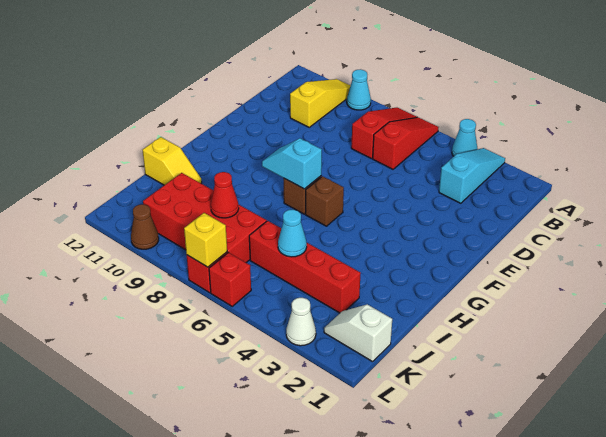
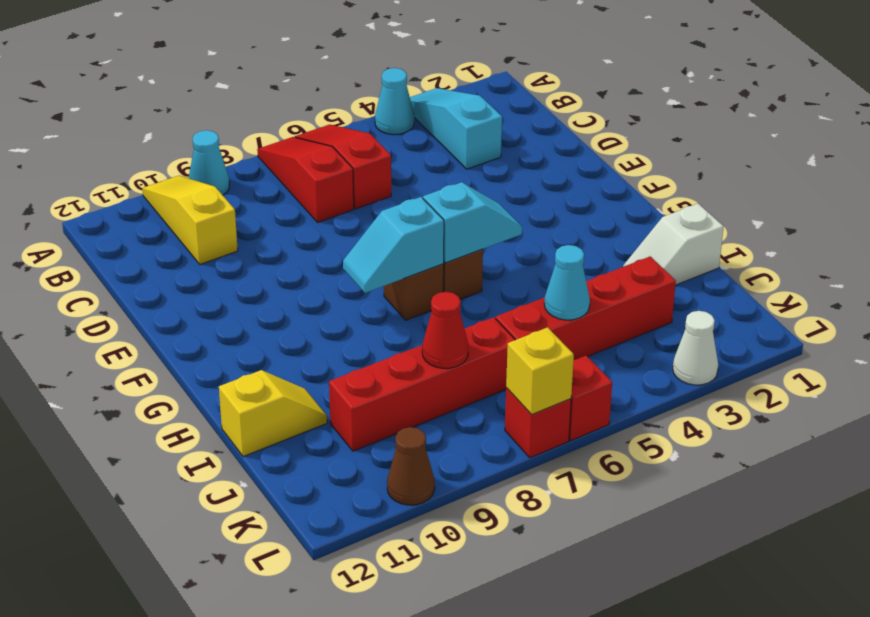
none -> cyan slope G5:G6 level 2 top 6
red brick J7:K10 level 1 -> red brick J7:J10 level 1
white slope K1:K2 level 1 top 1 -> white slope I1:I2 level 1 top 1

